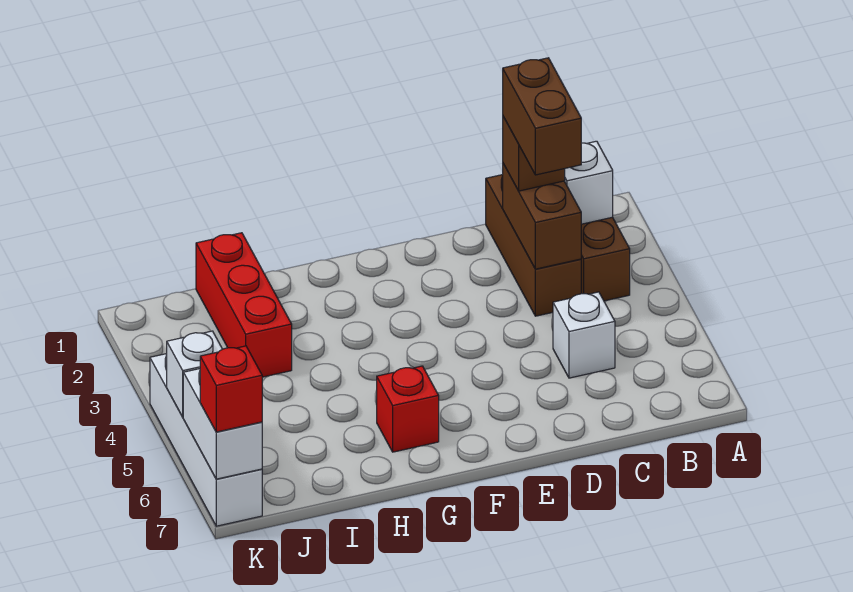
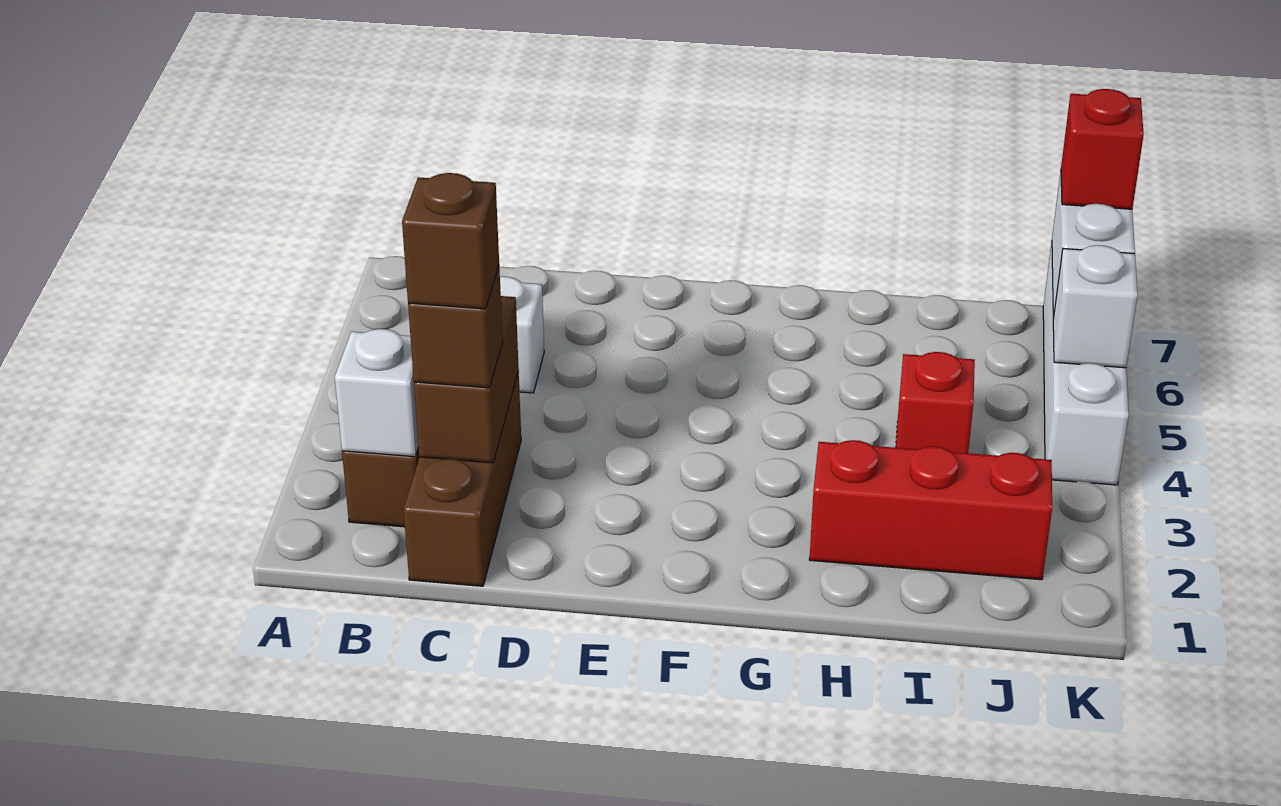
brown brick C2:C3 level 4 -> brown brick C2 level 4
red brick G6 level 1 -> red brick I4 level 1
red brick I1:I3 level 1 -> red brick H2:J2 level 1

